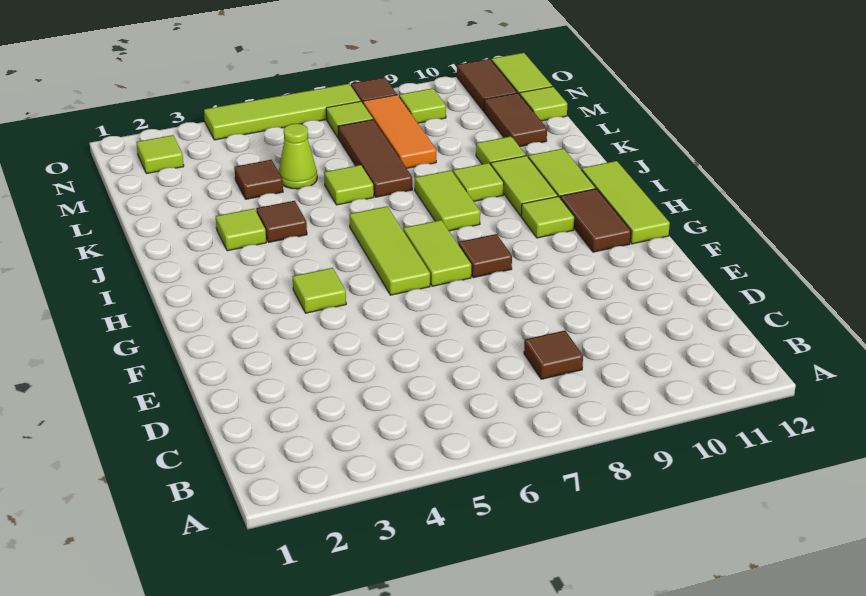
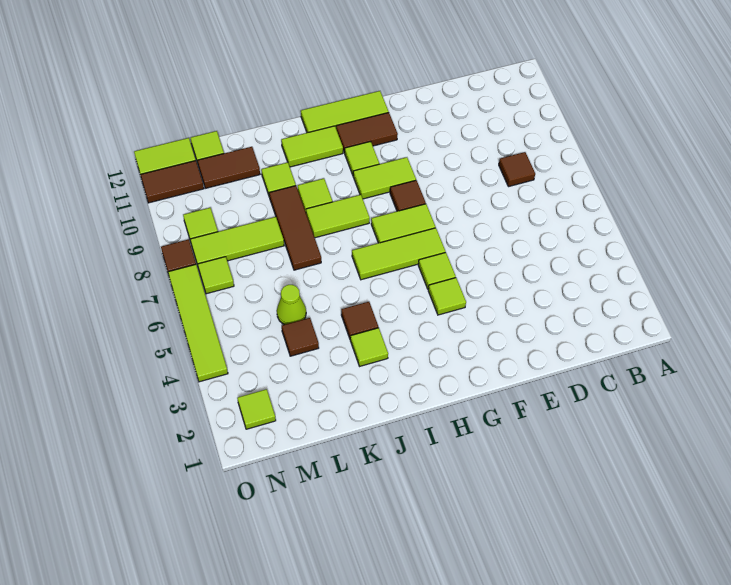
lime tile I10:J10 level 1 -> lime tile G9:H9 level 1
lime tile K6 level 1 -> lime tile G5 level 1
brown tile K7:M7 level 1 -> brown tile K7:K9 level 1
orange tile L8:N8 level 1 -> lime tile L8:N8 level 1

